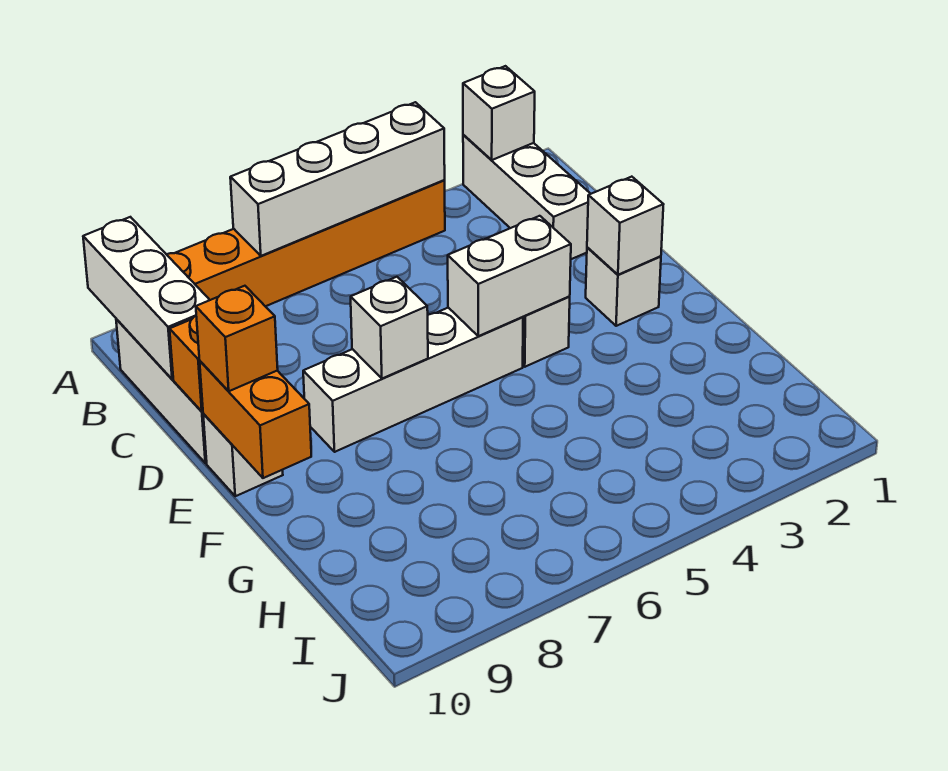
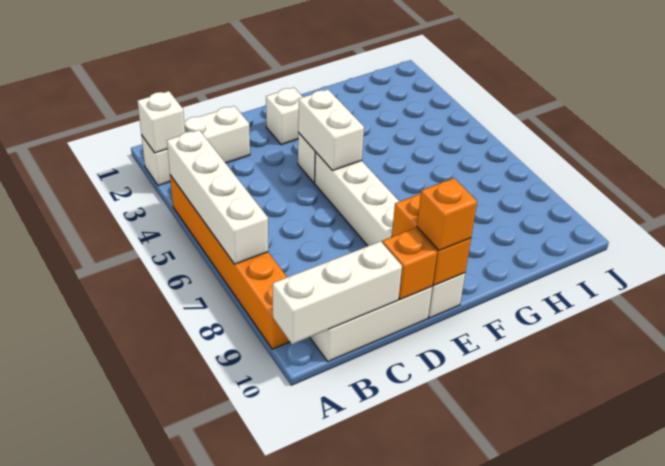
white brick E2 level 2 -> none
white brick E7 level 2 -> none
orange brick E10:F10 level 2 -> orange brick E9:E10 level 2

